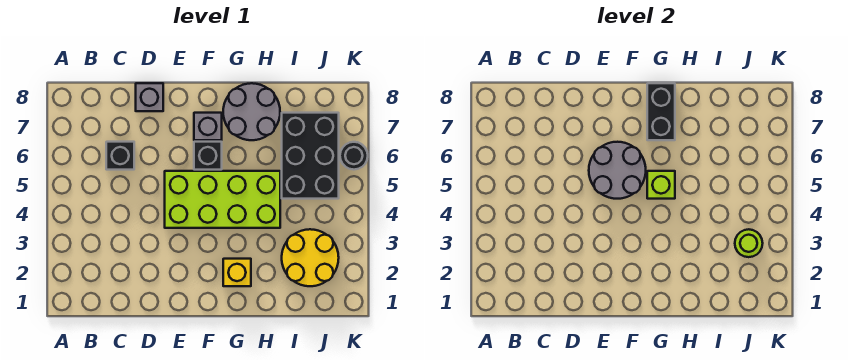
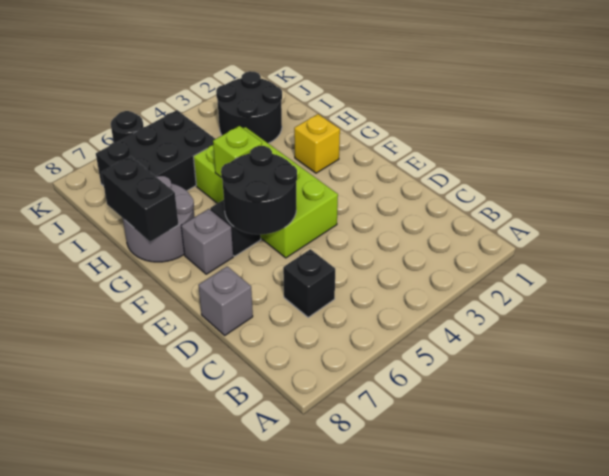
grey round brick E5:F6 level 2 -> black round brick E5:F6 level 2
black brick G7:G8 level 2 -> black brick G8:H8 level 2
yellow round brick I2:J3 level 1 -> black round brick I2:J3 level 1
lime round brick J3 level 2 -> none

